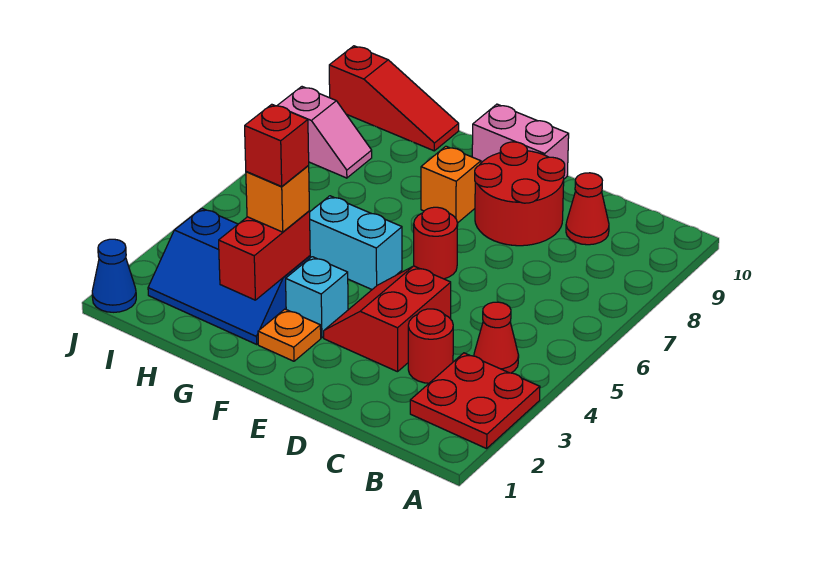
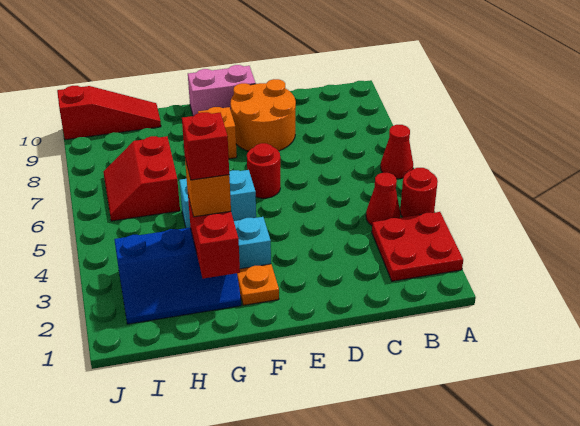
red round brick C3 level 1 -> red round brick A4 level 1
red cone C9 level 1 -> red cone A6 level 1
red slope D3:E4 level 1 top D -> red slope H6:I7 level 1 top H
red round brick D8:E9 level 1 -> orange round brick D8:E9 level 1
pink slope I8:J8 level 1 top J -> none
blue cone J1 level 1 -> none

